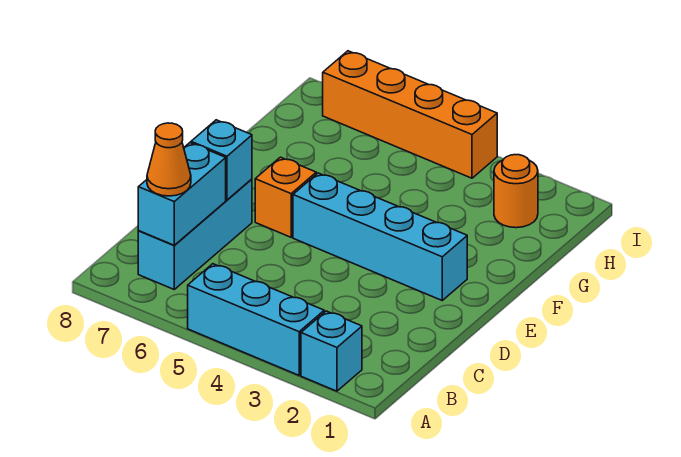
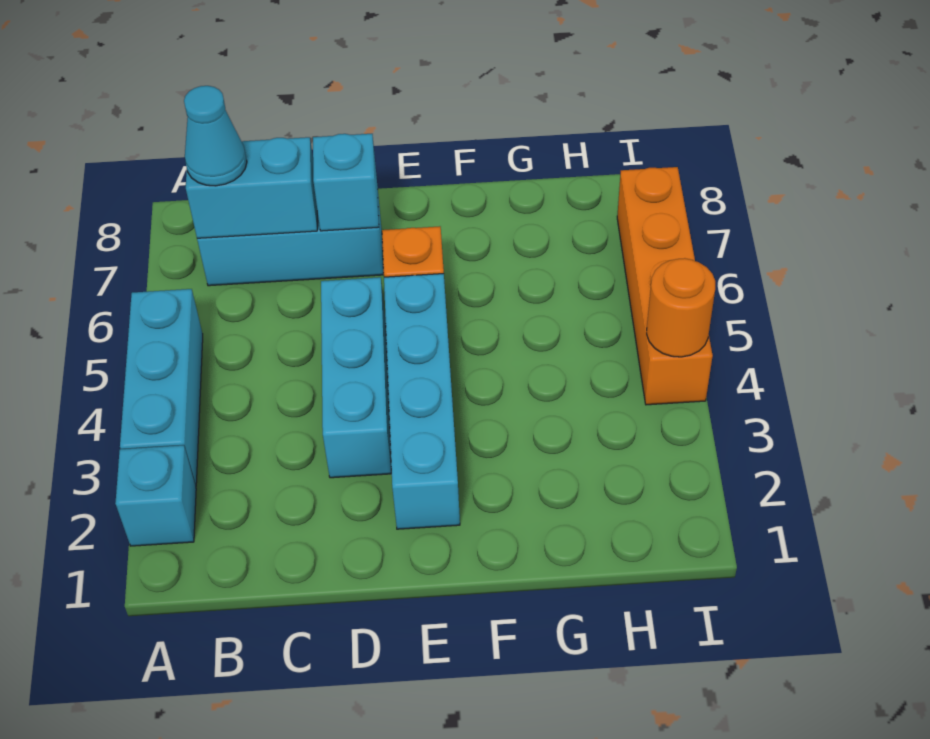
orange cone B7 level 3 -> cyan cone B7 level 3
none -> cyan brick D3:D5 level 1
orange round brick H2 level 1 -> orange round brick I4 level 2

